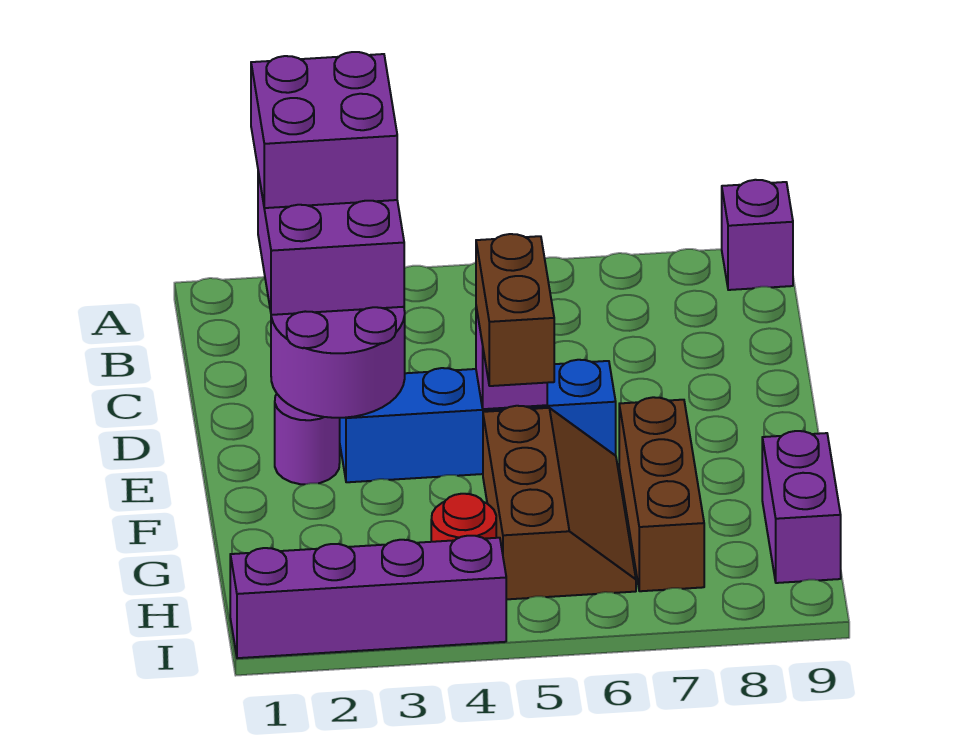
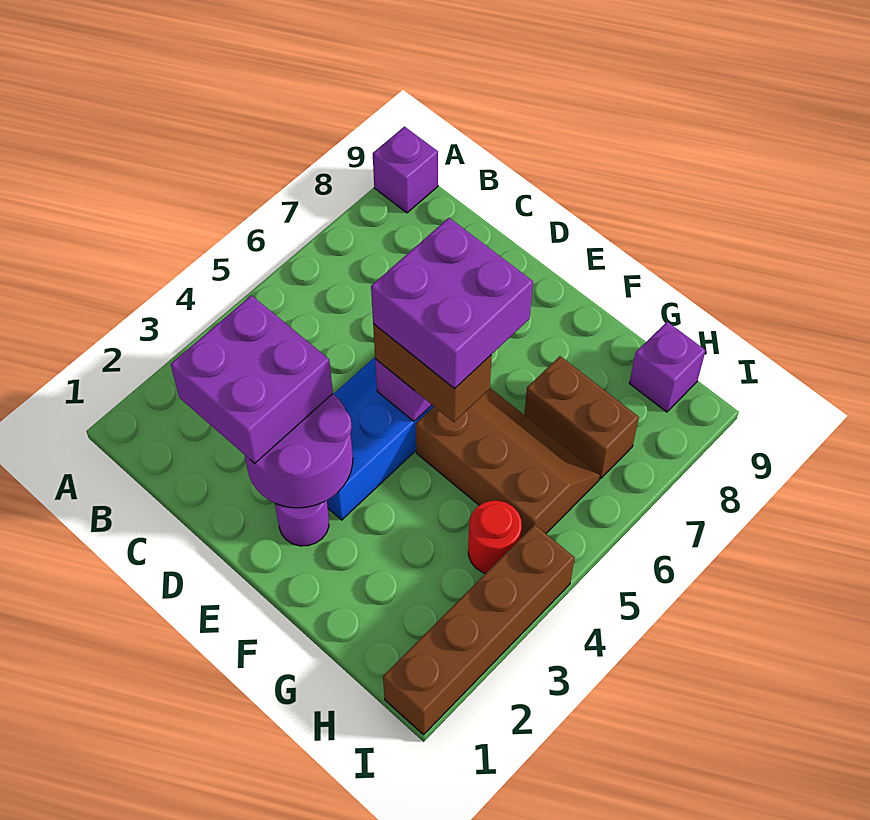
purple brick B2:C3 level 4 -> purple brick E5:F6 level 4
brown brick F7:H7 level 1 -> brown brick G7:H7 level 1
purple brick G9:H9 level 1 -> purple brick H9 level 1
purple brick I1:I4 level 1 -> brown brick I1:I4 level 1

